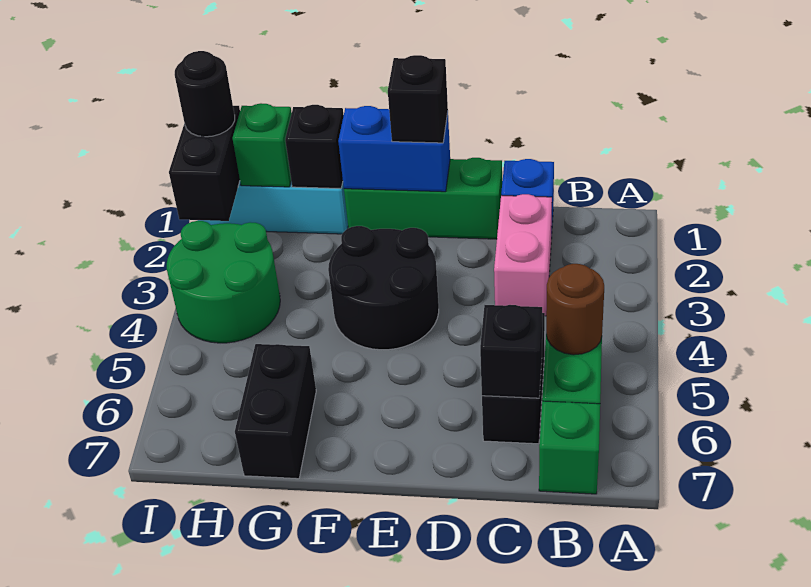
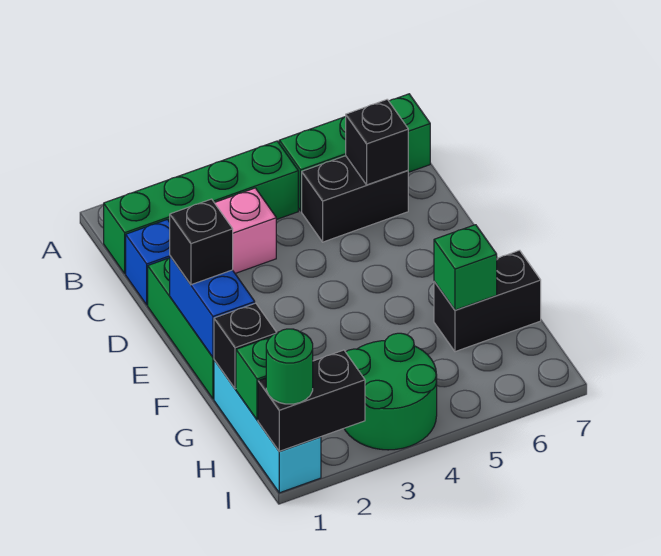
none -> green brick B1:B4 level 1
brown round brick B5 level 2 -> none
black round brick E3:F4 level 1 -> none
none -> green brick G6 level 2
black round brick I1 level 3 -> green round brick I1 level 3

